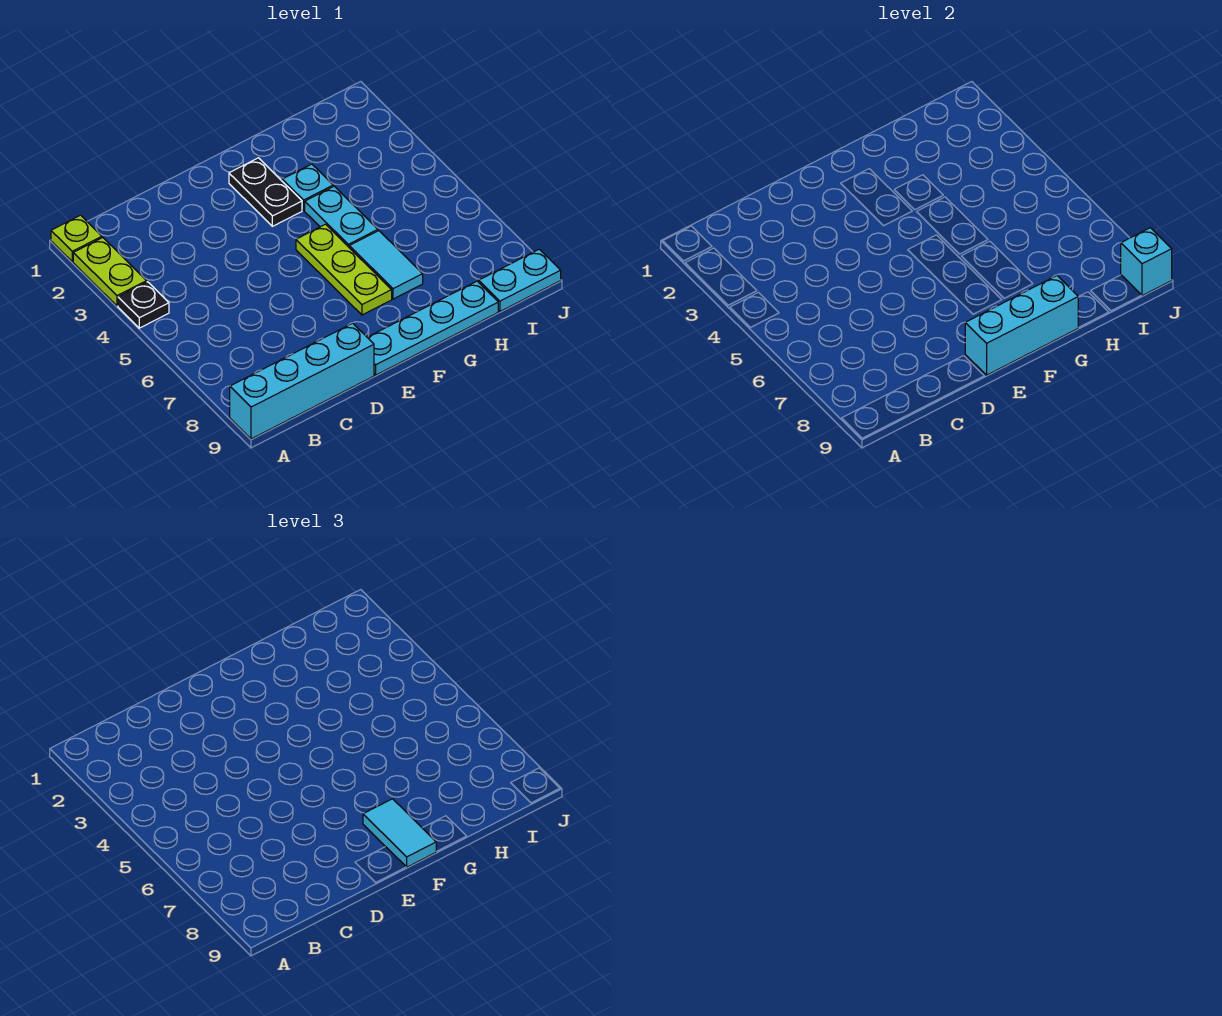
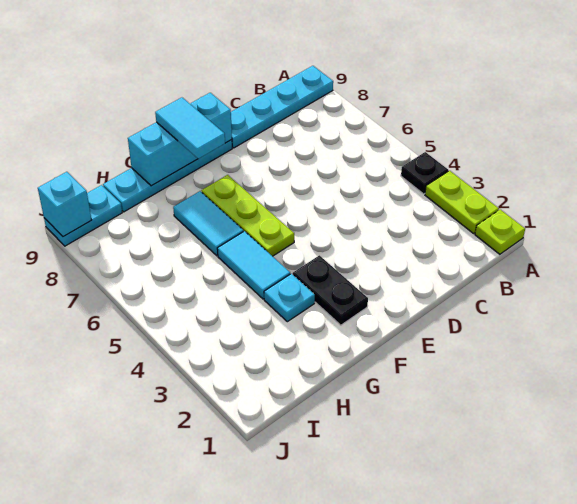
cyan brick A9:D9 level 1 -> cyan plate A9:D9 level 1
cyan plate G4:G5 level 1 -> cyan tile G4:G5 level 1

